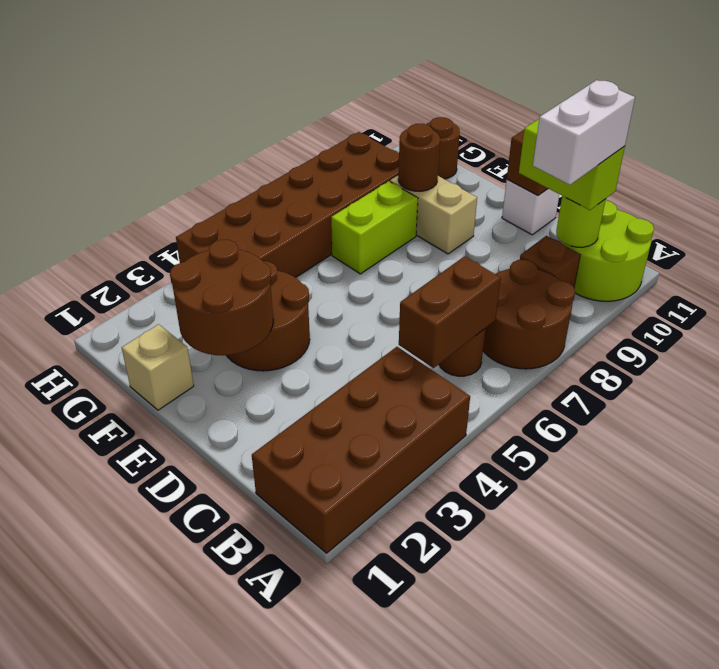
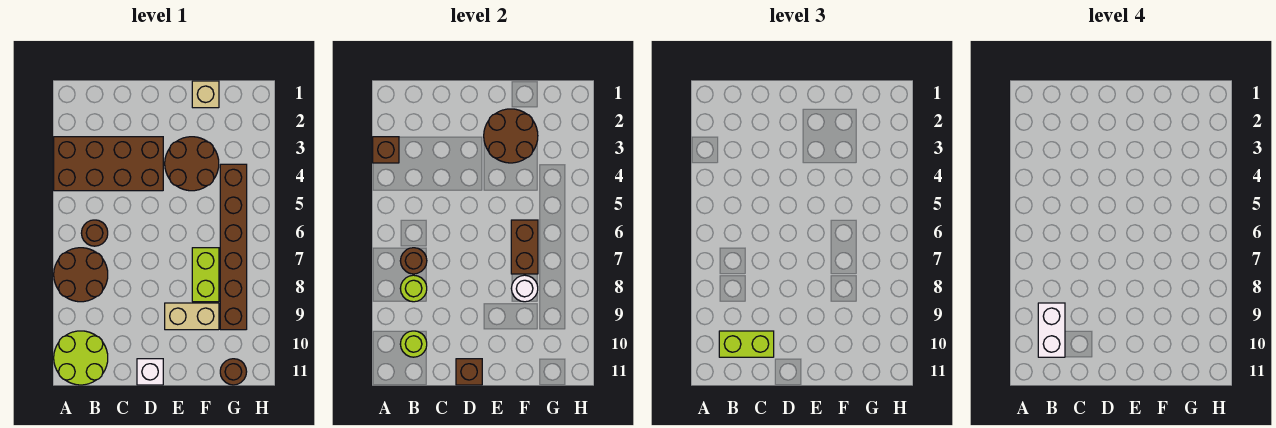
brown brick A1:B4 level 1 -> brown brick A3:D4 level 1
brown brick B5:B6 level 2 -> brown brick F6:F7 level 2
none -> lime round brick B8 level 2
brown brick B9 level 1 -> brown brick A3 level 2
none -> white round brick F8 level 2
brown round brick F9 level 2 -> brown round brick B7 level 2
brown brick G4:H9 level 1 -> brown brick G4:G9 level 1

